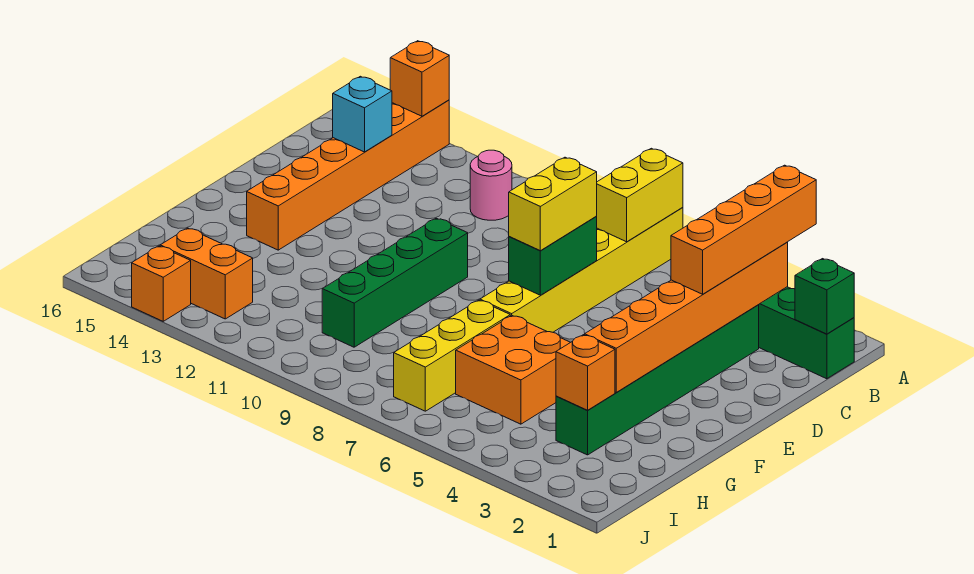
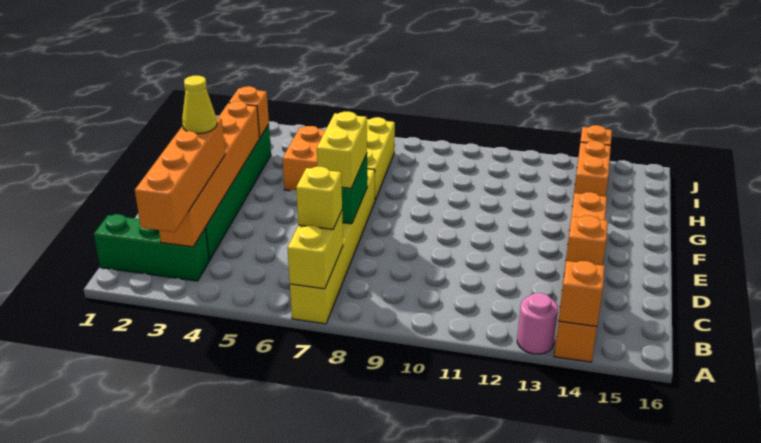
green brick B1 level 2 -> none
none -> yellow brick B7 level 3
pink round brick B11 level 1 -> pink round brick A13 level 1
cyan brick C14 level 2 -> orange brick C14 level 2
none -> yellow cone D3 level 4
green brick E10:H10 level 1 -> none
orange brick I13:I14 level 1 -> orange brick H14:I14 level 1

